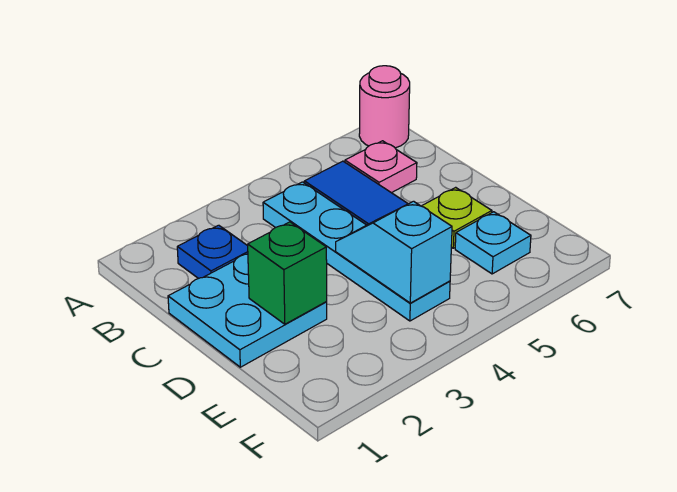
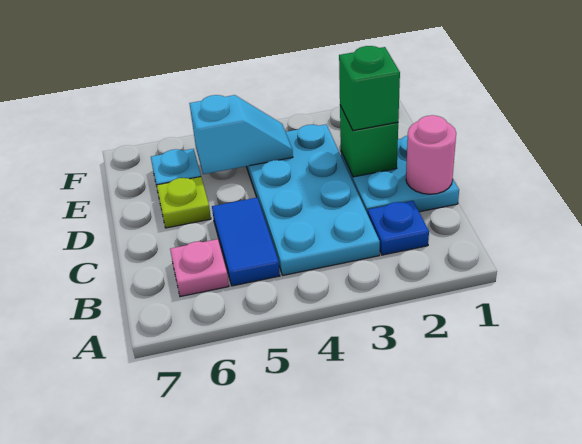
pink round brick A7 level 1 -> pink round brick C1 level 2
cyan plate B4:E4 level 1 -> cyan plate B3:E4 level 1
none -> green brick D2 level 3
cyan slope D4:E4 level 2 top E -> cyan slope E4:E5 level 2 top 5

